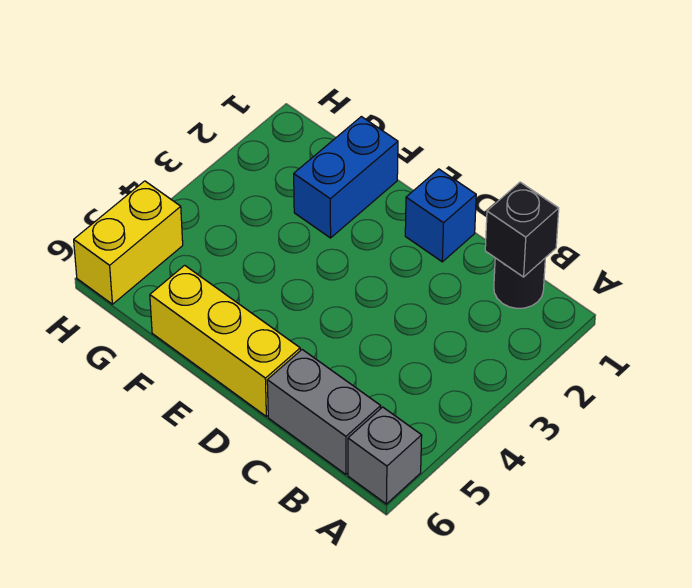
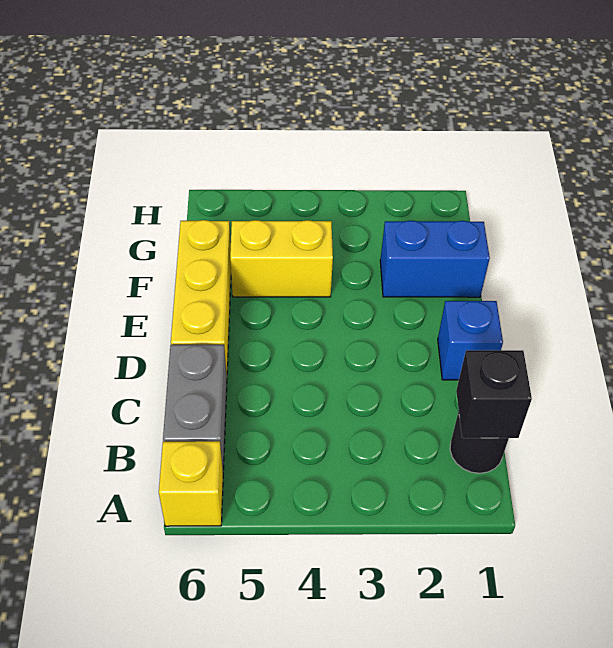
grey brick A6 level 1 -> yellow brick A6 level 1
yellow brick H5:H6 level 1 -> yellow brick F4:F5 level 1

